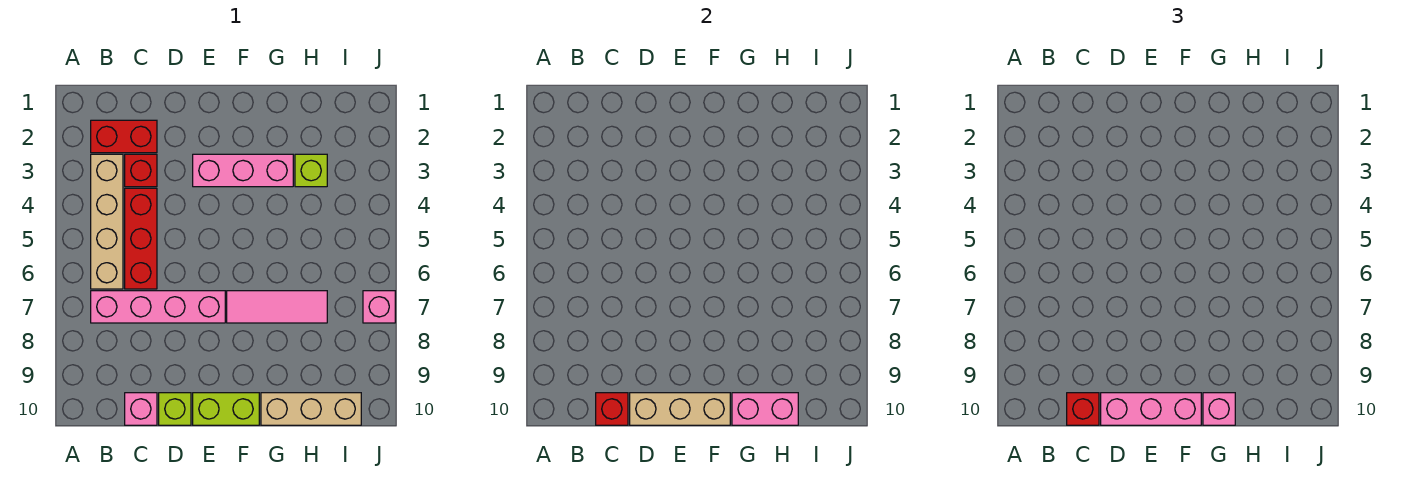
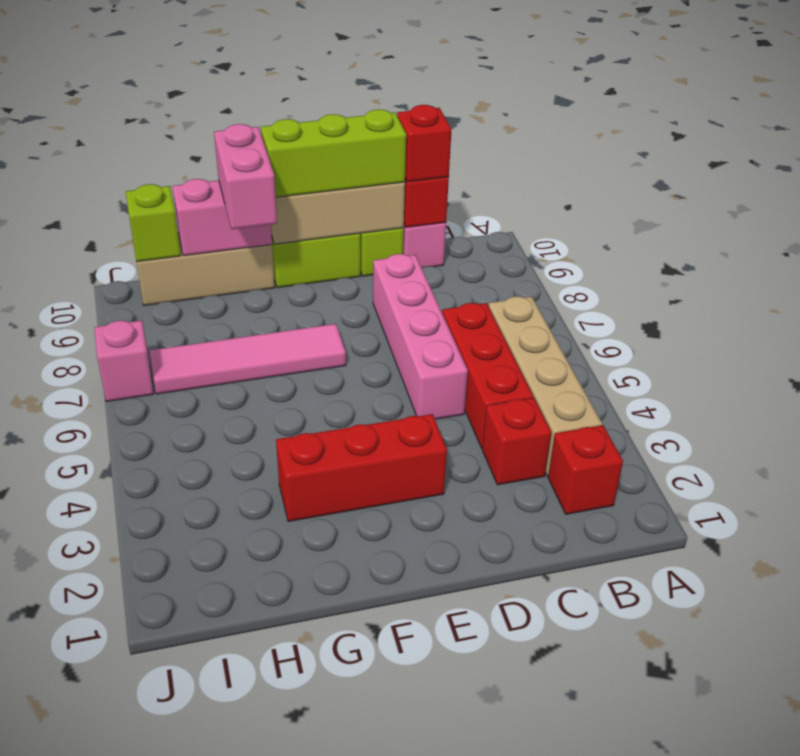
red brick B2:C2 level 1 -> red brick B2 level 1
pink brick B7:E7 level 1 -> pink brick D5:D8 level 1
pink brick D10:F10 level 3 -> lime brick D10:F10 level 3
pink brick E3:G3 level 1 -> red brick E3:G3 level 1
pink tile F7:H7 level 1 -> pink tile F7:I7 level 1
pink brick G10 level 3 -> pink brick G9:G10 level 3
lime brick H3 level 1 -> lime brick I10 level 2

